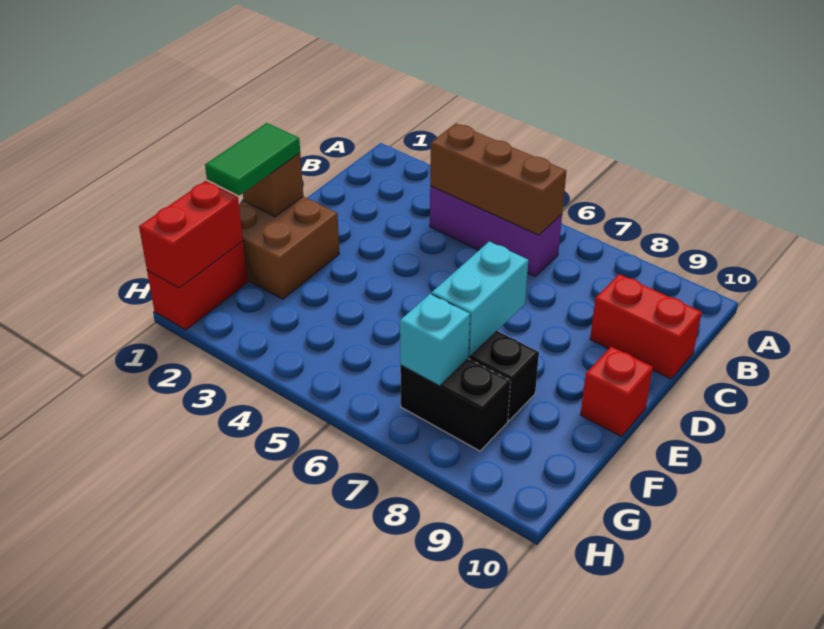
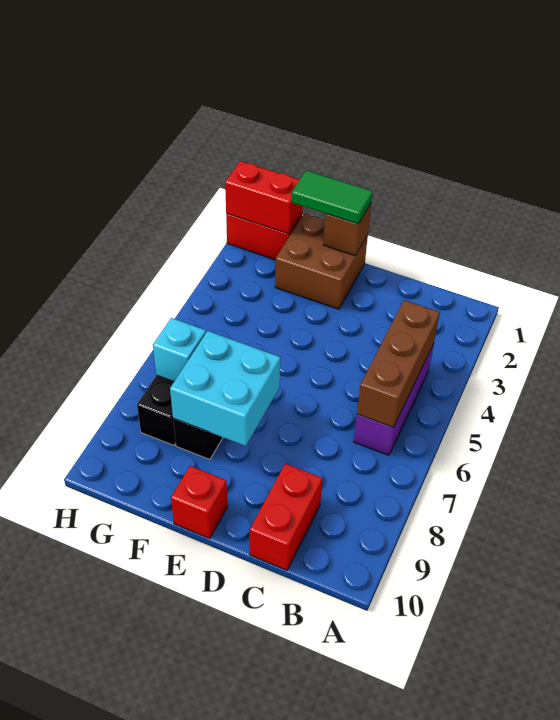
cyan brick E7:F7 level 2 -> cyan brick E7:F8 level 2

